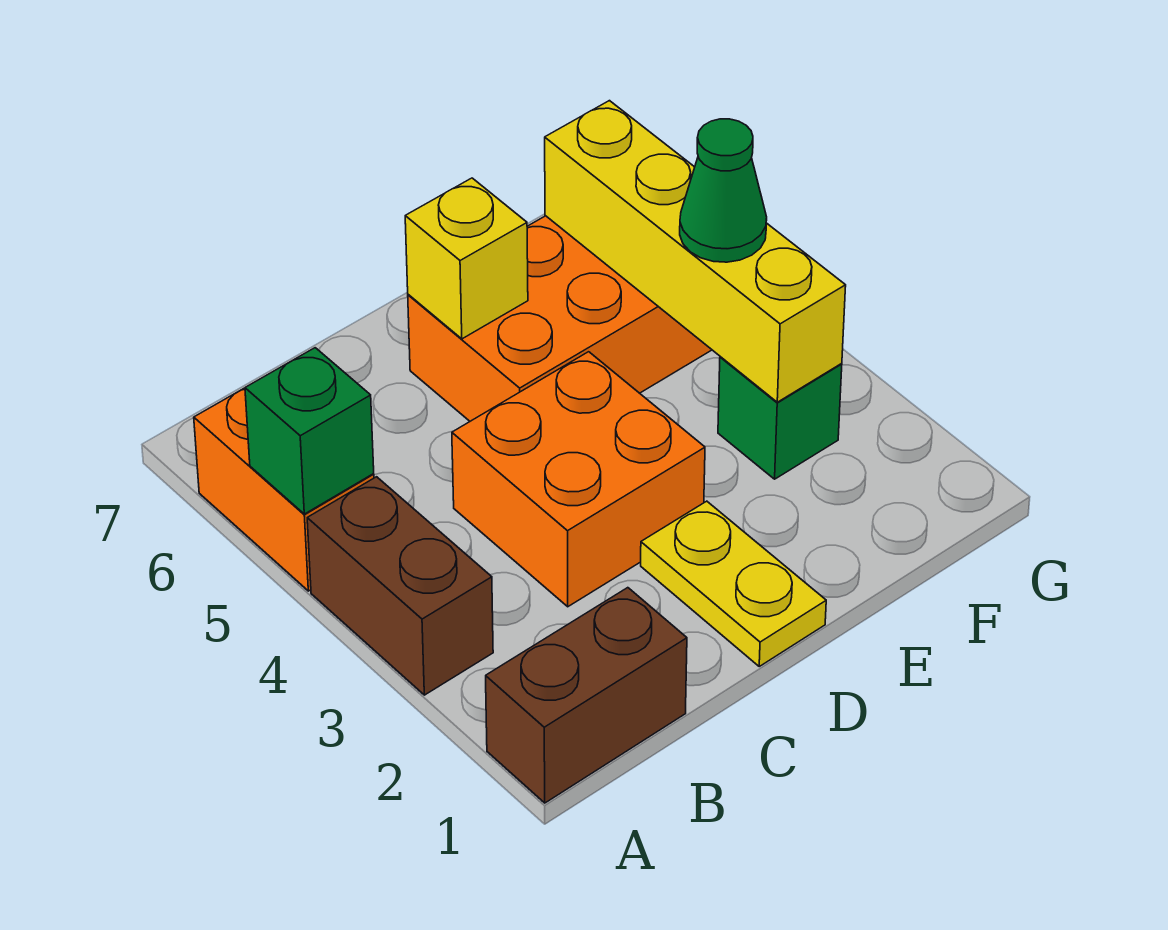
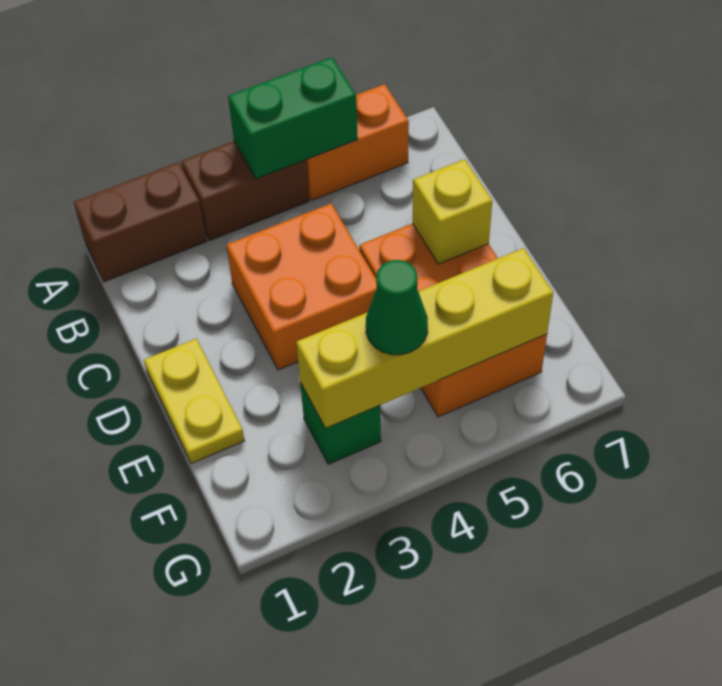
brown brick A1:B1 level 1 -> brown brick A1:A2 level 1
green brick A5 level 2 -> green brick A4:A5 level 2
yellow plate D1:D2 level 1 -> yellow plate D1:E1 level 1

